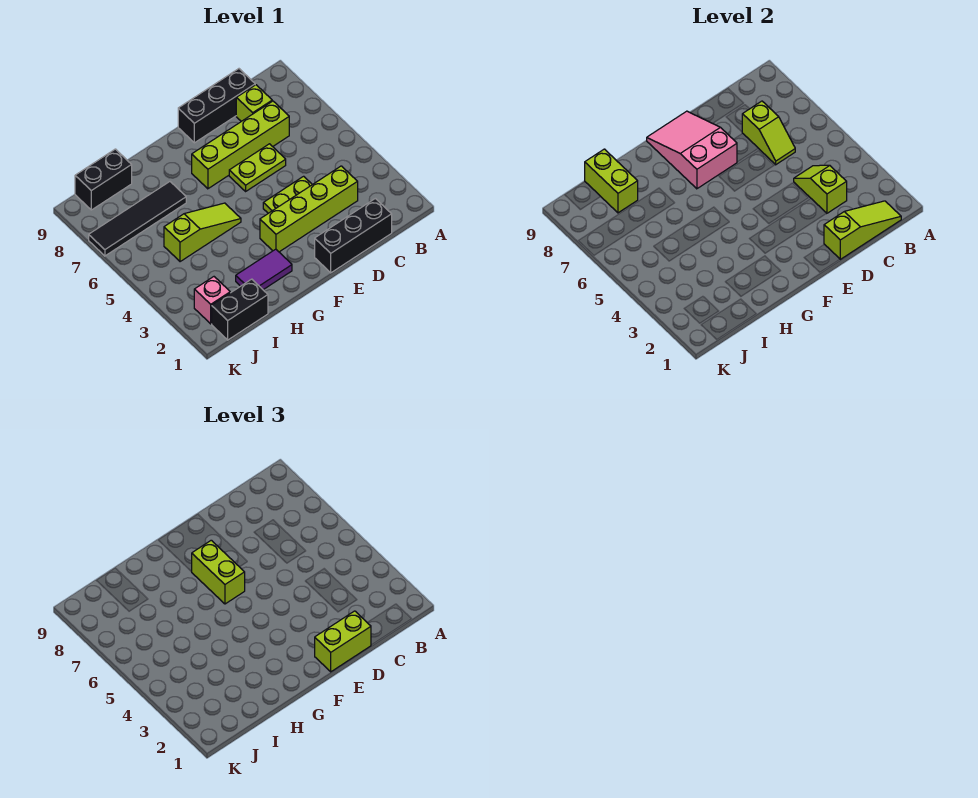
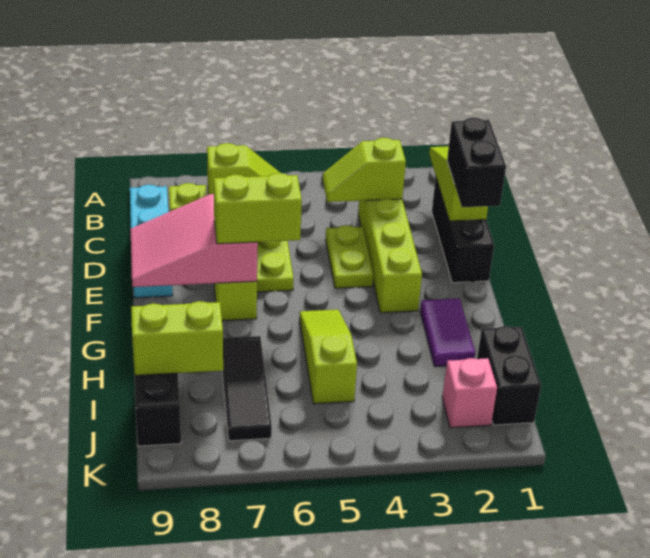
black brick C9:E9 level 1 -> cyan brick C9:E9 level 1
lime brick D1:E1 level 3 -> black brick D1:E1 level 3
black tile H7:K7 level 1 -> black tile H7:J7 level 1

